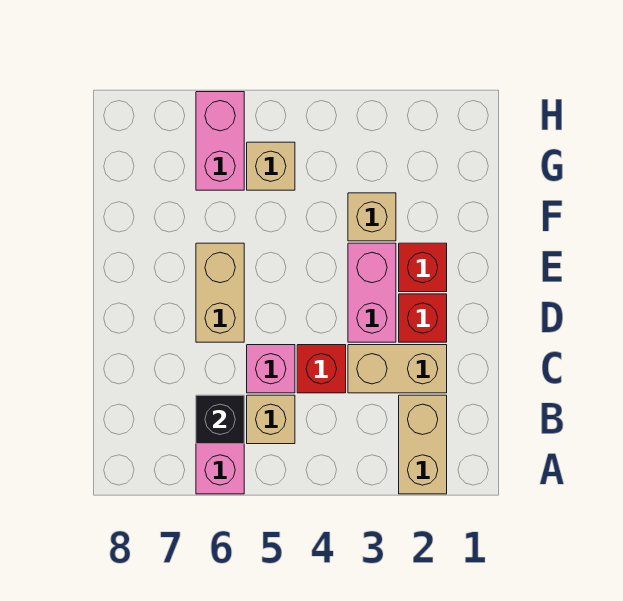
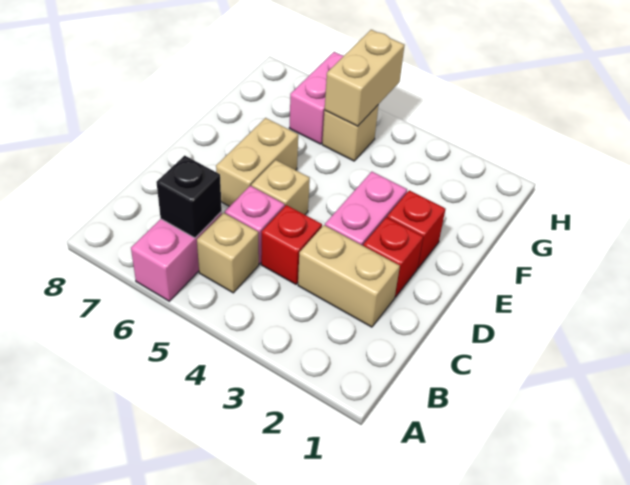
tan brick A2:B2 level 1 -> tan brick G5:H5 level 2
tan brick F3 level 1 -> tan brick D5 level 1

